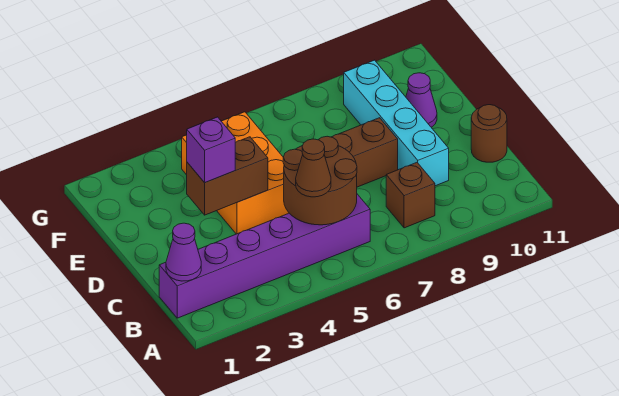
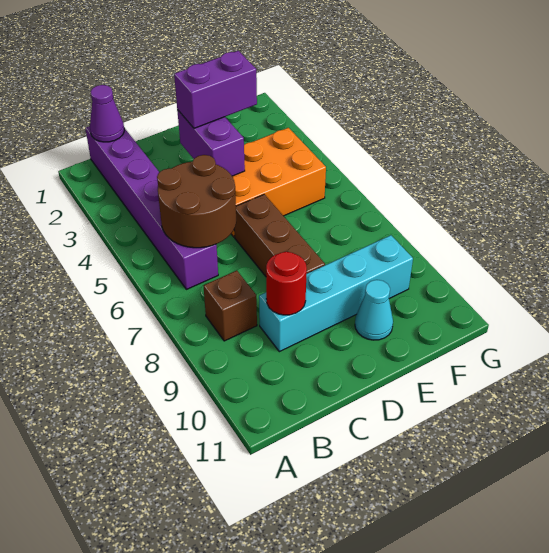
brown cone B5 level 3 -> none
none -> red round brick C9 level 2
brown round brick C11 level 1 -> none
brown brick D3:D4 level 2 -> purple brick D3:D4 level 2
purple brick D3 level 3 -> purple brick D3:E3 level 3
purple cone E10 level 1 -> cyan cone E10 level 1

